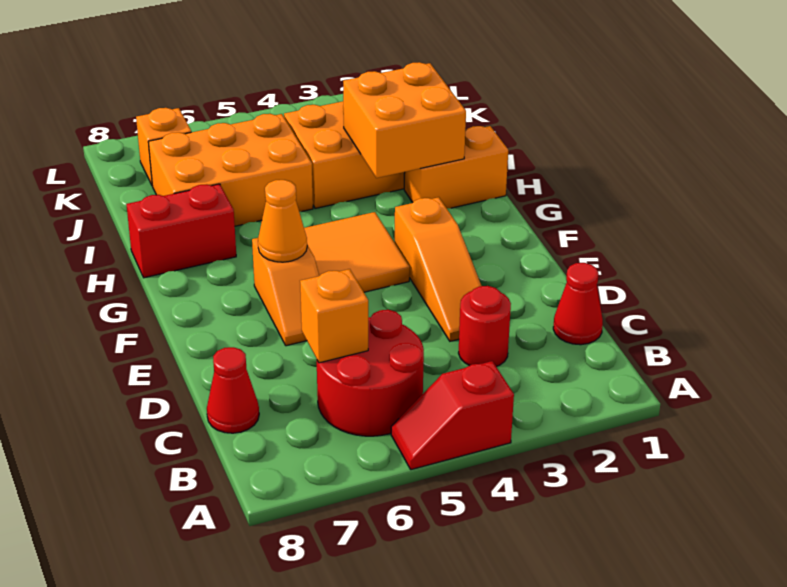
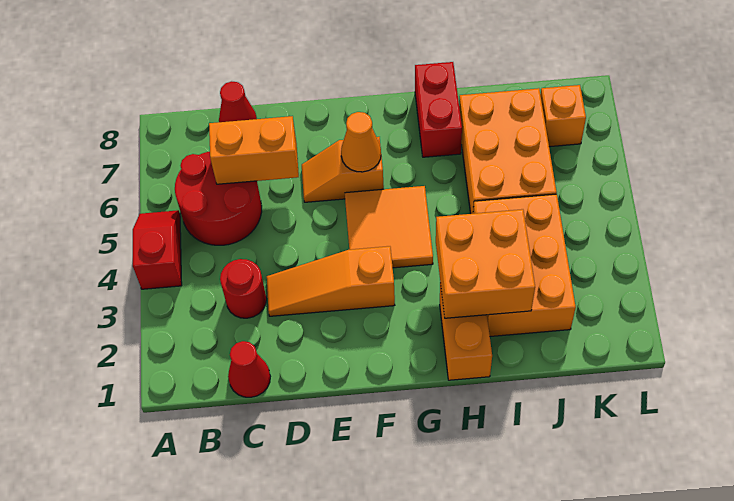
orange brick C6 level 2 -> orange brick C6:D6 level 2

